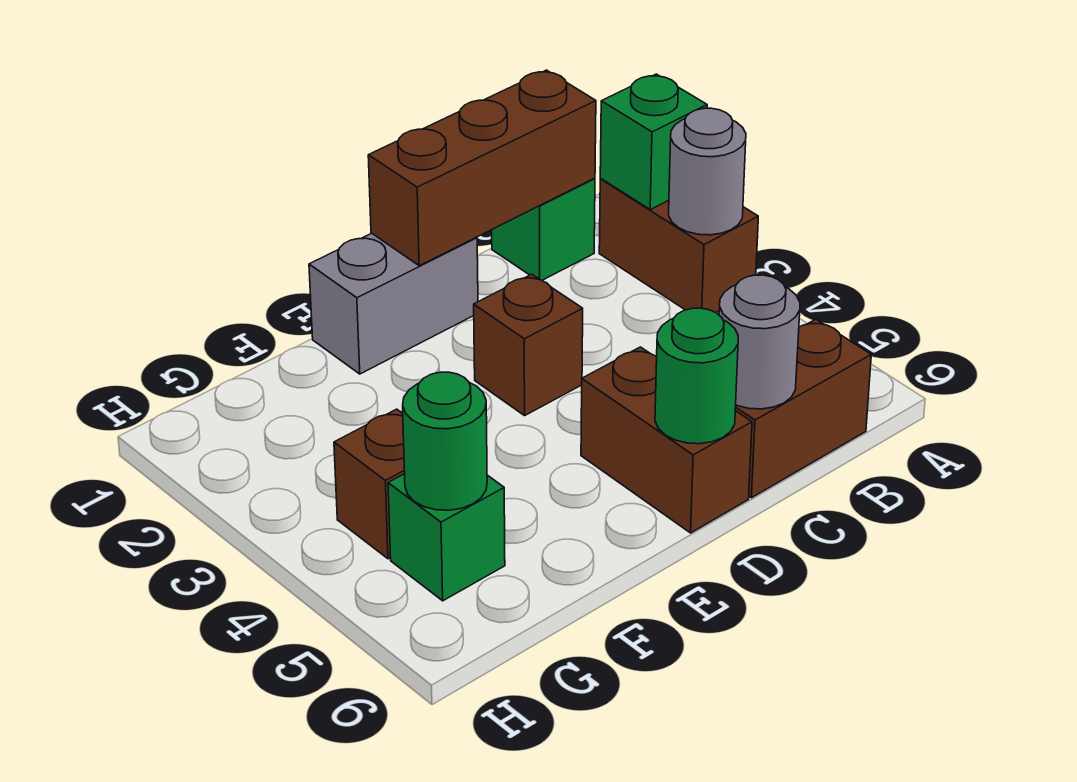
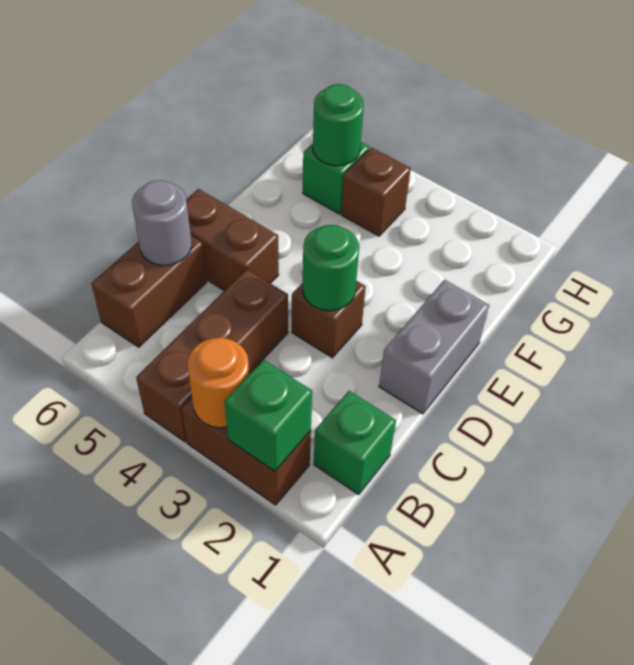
grey round brick A3 level 2 -> orange round brick A3 level 2
brown brick B1:D1 level 2 -> brown brick A4:C4 level 1
green round brick D6 level 2 -> green round brick D3 level 2

